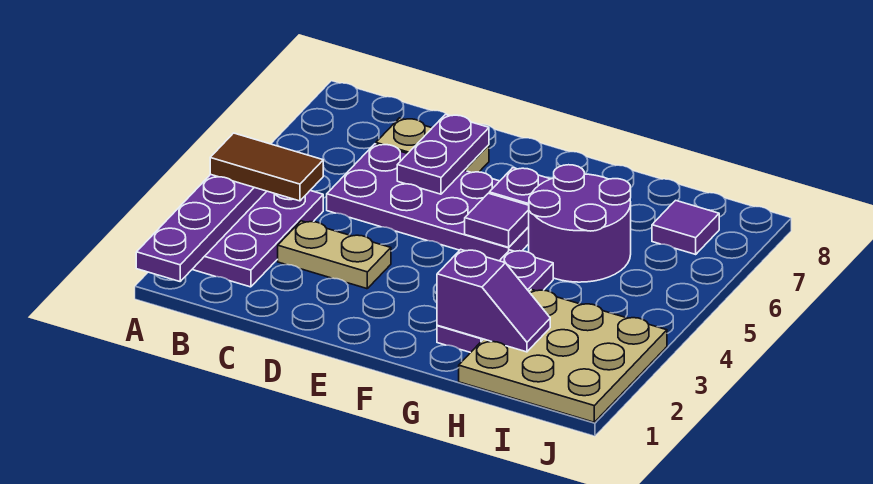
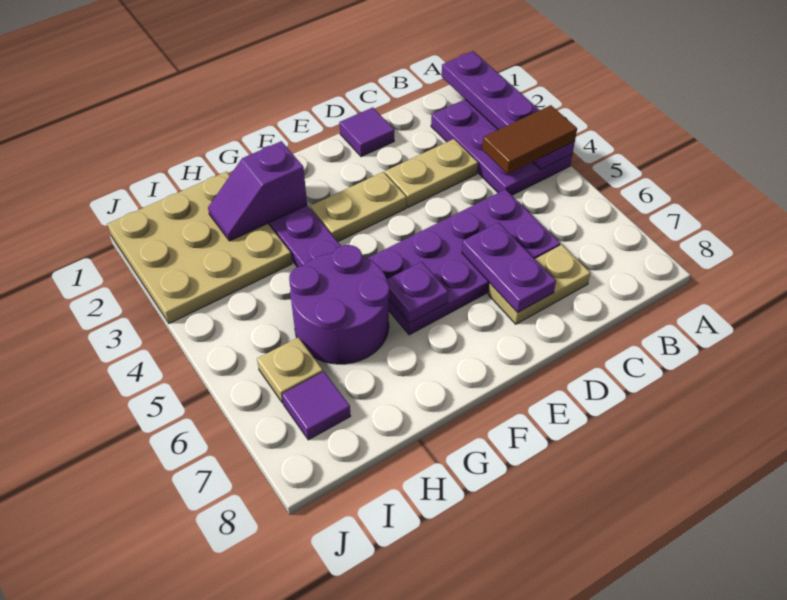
none -> tan plate E3:F3 level 1
purple tile F5 level 2 -> purple tile D1 level 1
none -> tan plate I6 level 1

